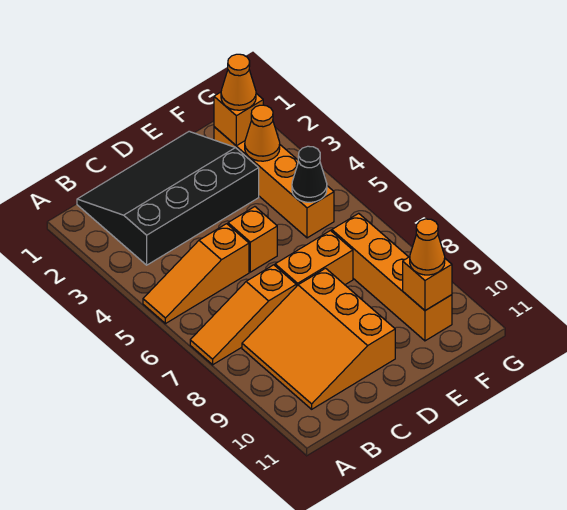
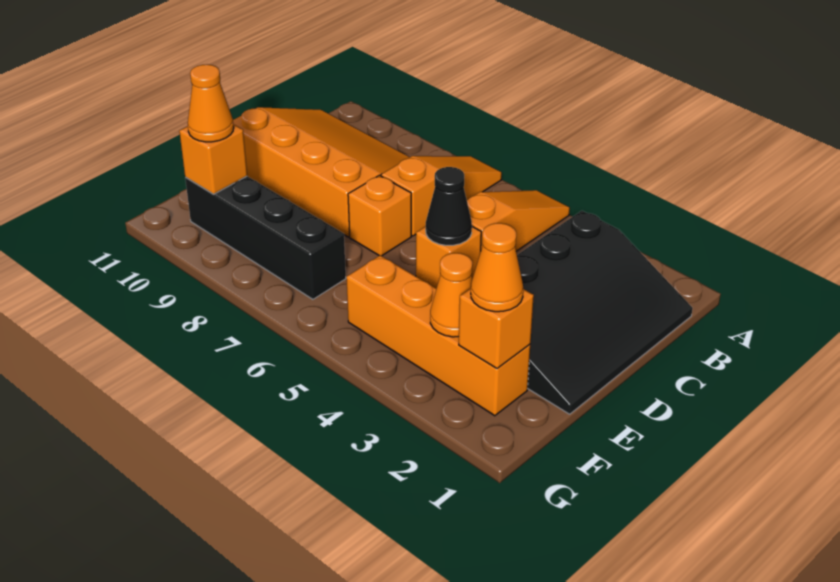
orange slope B8:D10 level 1 top D -> orange slope B8:D11 level 1 top D
orange brick D7:E7 level 1 -> orange brick D7 level 1
black cone F5 level 2 -> black cone D5 level 2
orange brick F7:F10 level 1 -> black brick F7:F10 level 1

